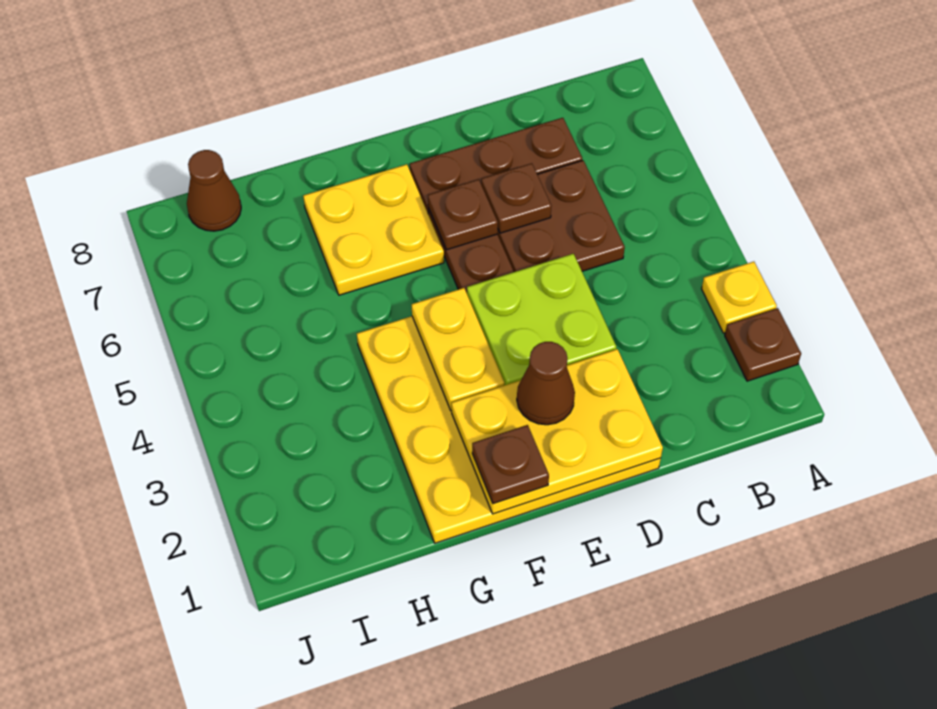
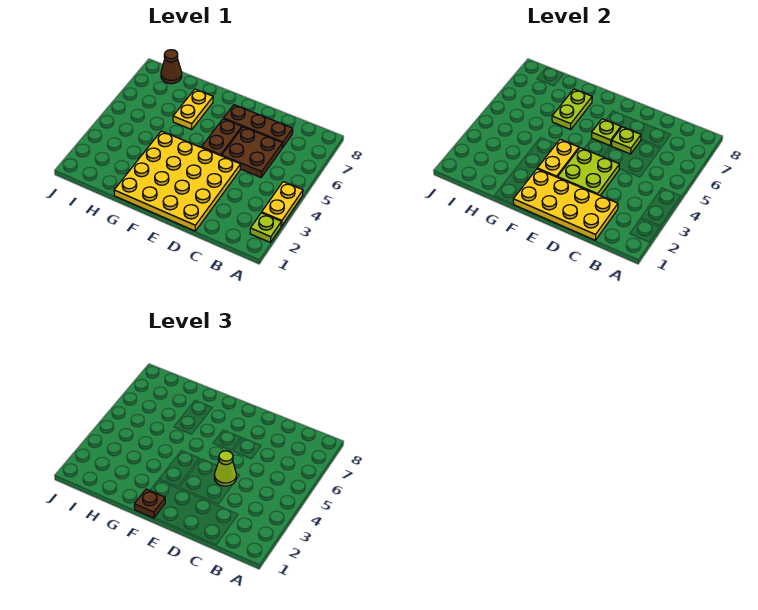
brown plate A2 level 1 -> lime plate A2 level 1
yellow plate A3 level 1 -> yellow plate A3:A4 level 1
yellow plate D1:F2 level 2 -> yellow plate C1:F2 level 2
none -> lime cone D4 level 3
brown plate D6 level 2 -> lime plate D6 level 2
brown cone E2 level 3 -> none
brown plate E6 level 2 -> lime plate E6 level 2
yellow plate F6:G7 level 1 -> yellow plate G6:G7 level 1
none -> lime plate G6:G7 level 2

